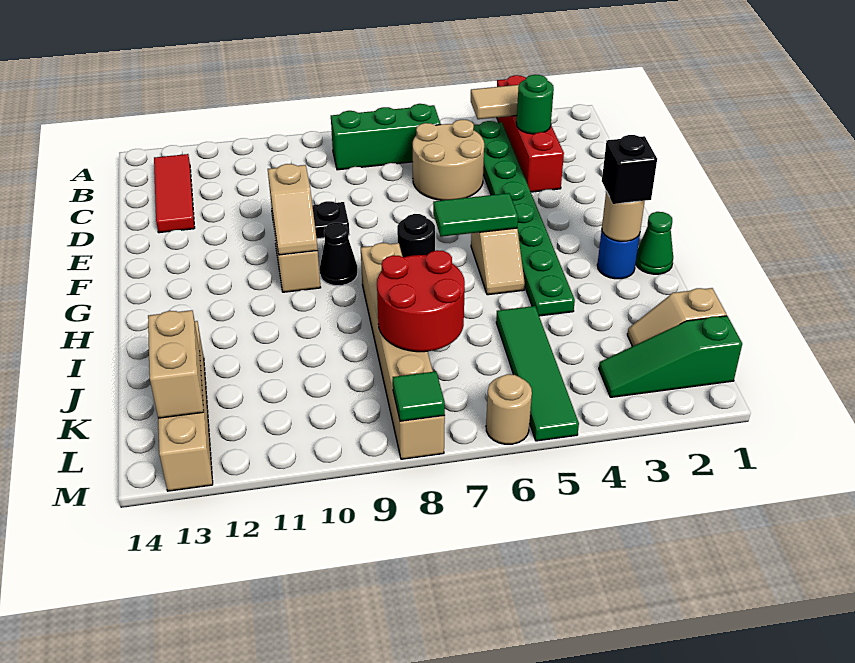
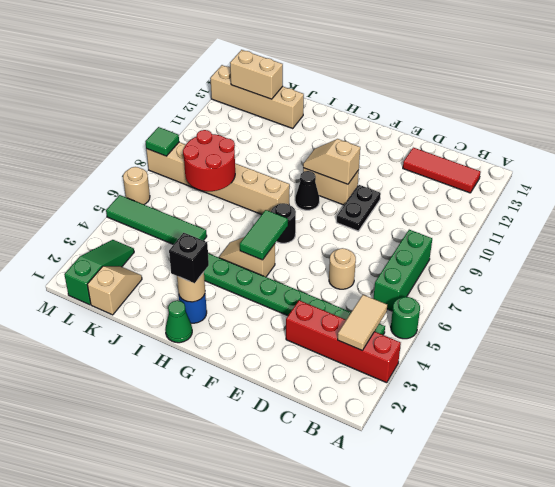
green round brick C3 level 2 -> green round brick A5 level 1
tan round brick C5:D6 level 1 -> tan round brick D6 level 1

